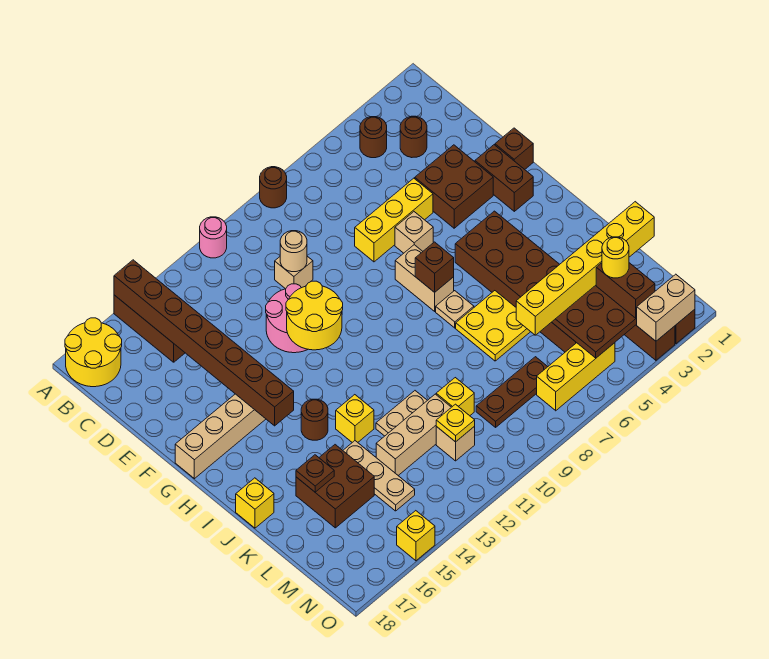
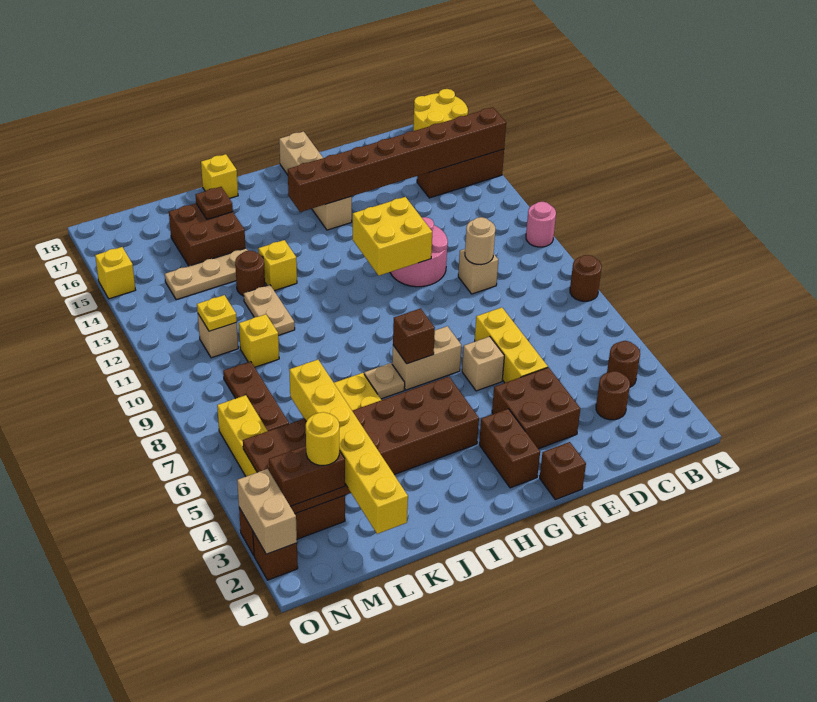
brown brick F2:G2 level 1 -> brown brick G2:G3 level 1
yellow round brick F11:G12 level 2 -> yellow brick F11:G12 level 2
brown round brick I14 level 1 -> brown round brick K13 level 1
tan brick L11:L13 level 1 -> none

